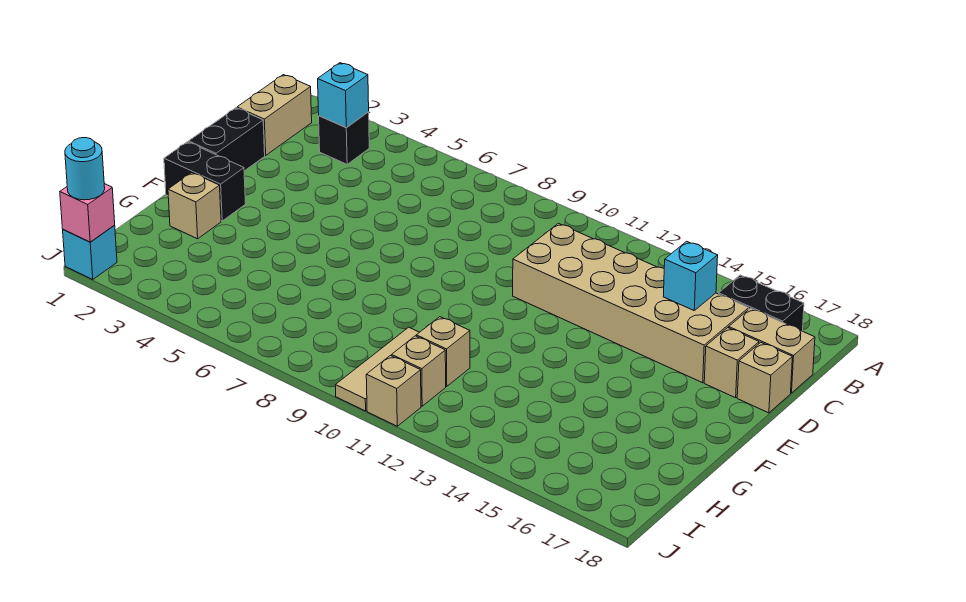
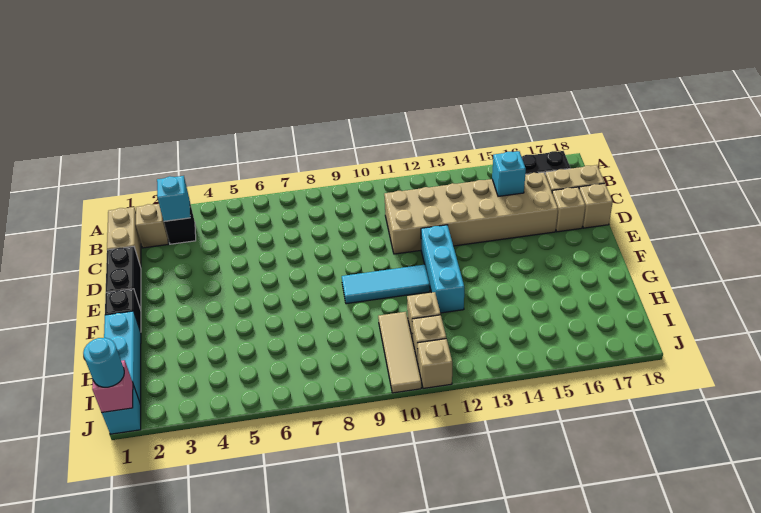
none -> cyan brick E12:G12 level 1
black brick F1:F2 level 1 -> black brick F1 level 1
none -> cyan tile F9:F11 level 1
none -> cyan brick G1:I1 level 1
tan brick G2 level 1 -> tan brick B2 level 1

